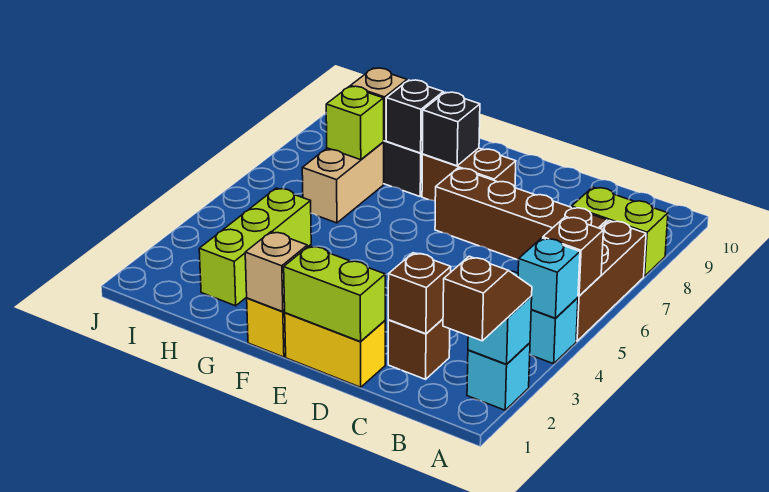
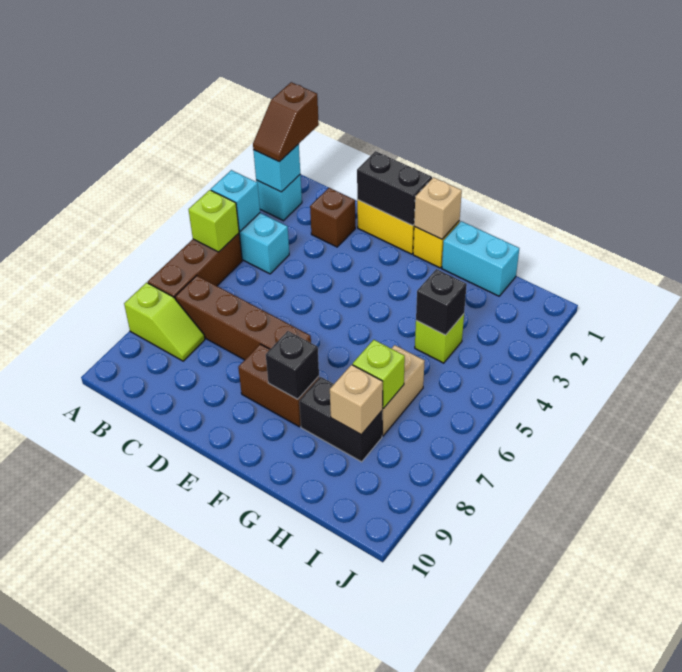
brown brick A5 level 2 -> lime brick A5 level 2
lime brick A8:B8 level 1 -> lime slope A8:B8 level 1 top A
brown brick C2 level 2 -> none
lime brick D1:E1 level 2 -> black brick D1:E1 level 2
none -> cyan brick G1:H1 level 1
black brick G8 level 2 -> black brick H4 level 2
lime brick H2:H4 level 1 -> lime brick H4 level 1

